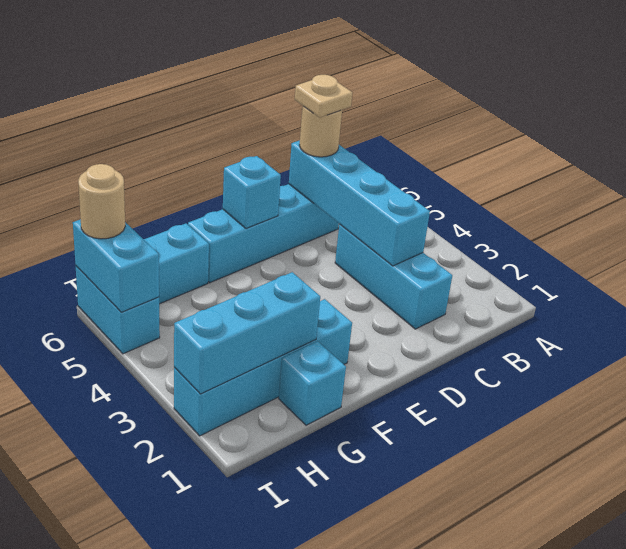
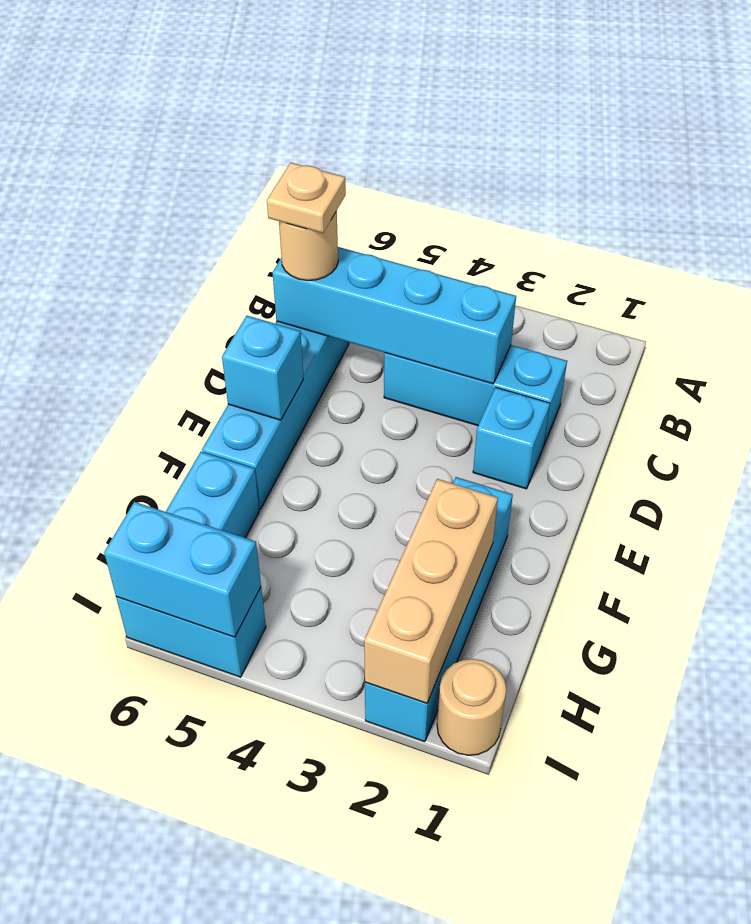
cyan brick G1 level 1 -> cyan brick D2 level 1
cyan brick G2:I2 level 2 -> tan brick G2:I2 level 2
tan round brick I6 level 3 -> tan round brick I1 level 1

